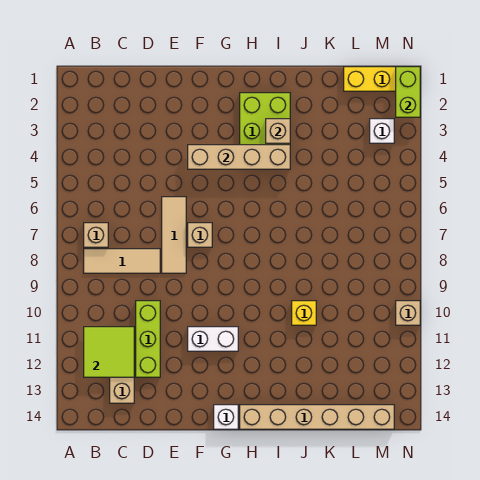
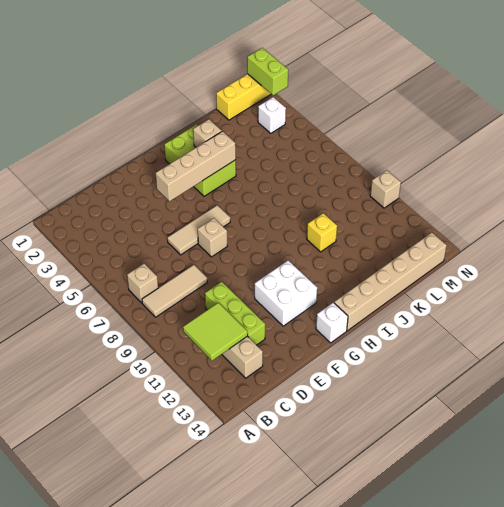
tan tile E6:E8 level 1 -> tan tile E6:G6 level 1
white brick F11:G11 level 1 -> white brick F11:G12 level 1

